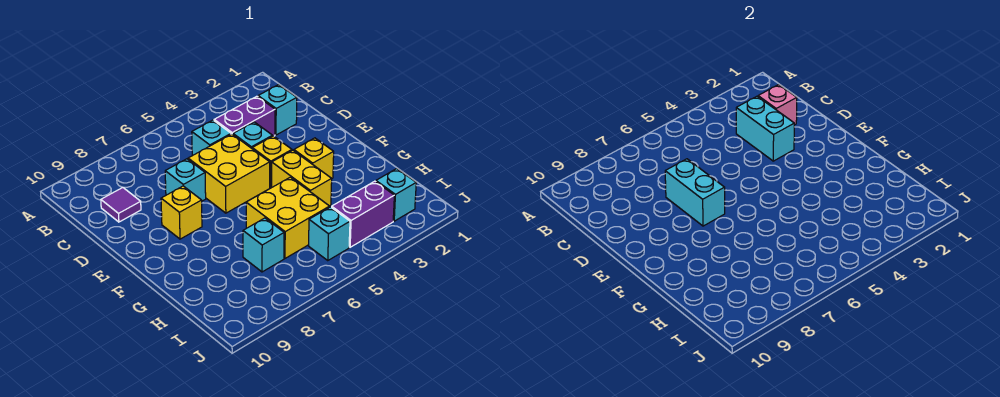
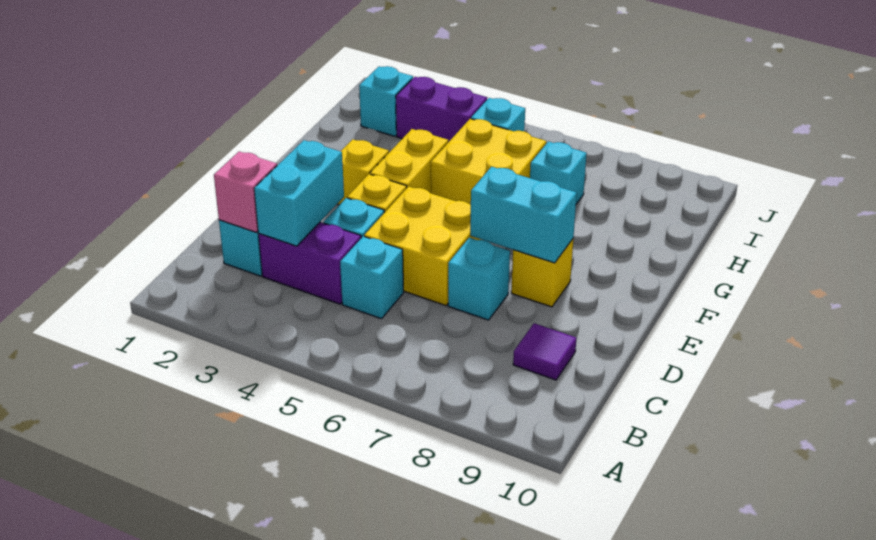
cyan brick D7:E7 level 2 -> cyan brick E7:E8 level 2

